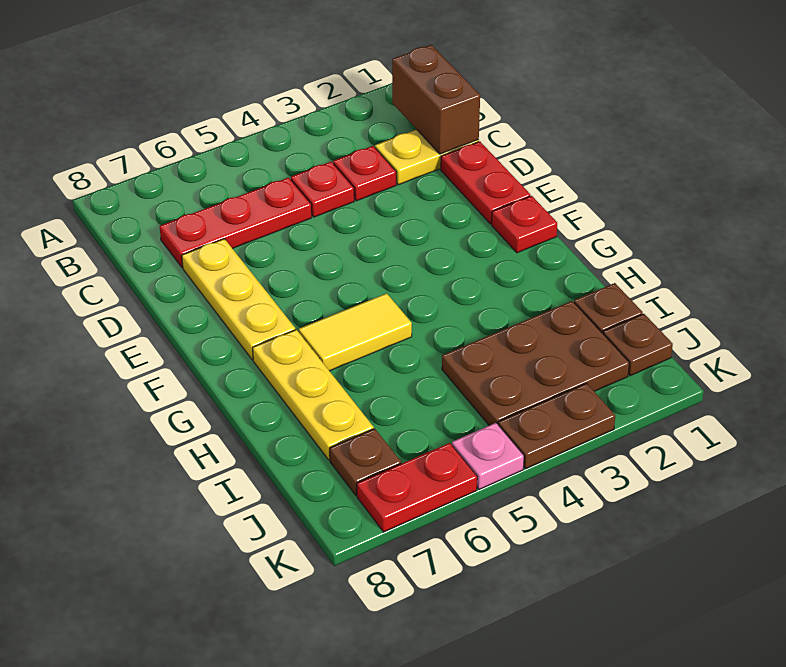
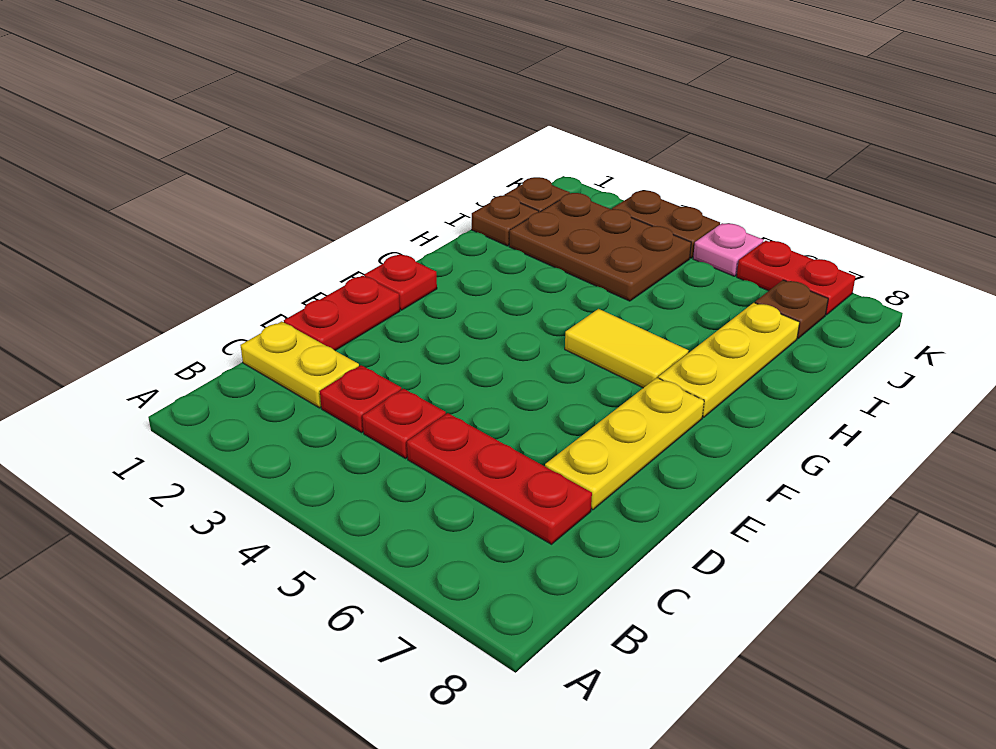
brown brick B1:C1 level 2 -> none

